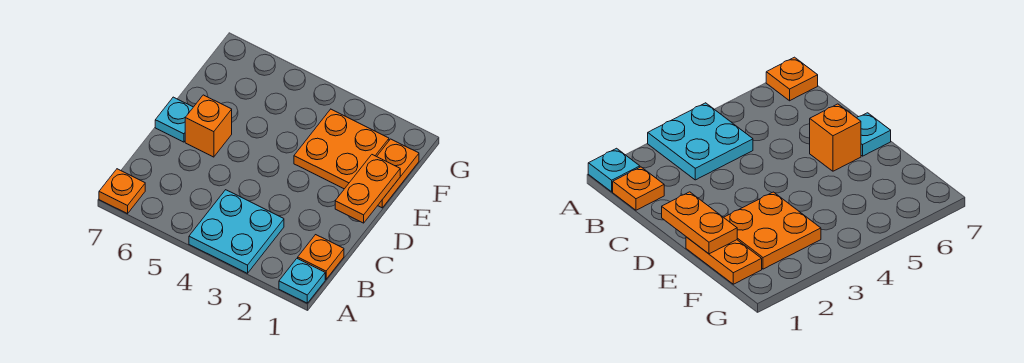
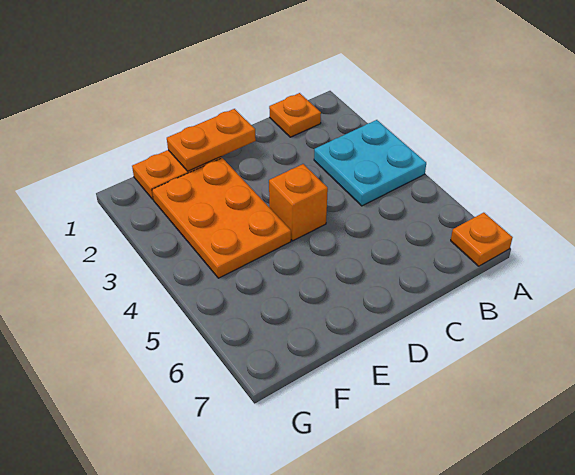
cyan plate A1 level 1 -> none
orange brick D6 level 1 -> orange brick D4 level 1
cyan plate D7 level 1 -> none
orange plate E2:F3 level 1 -> orange plate E2:F4 level 1

